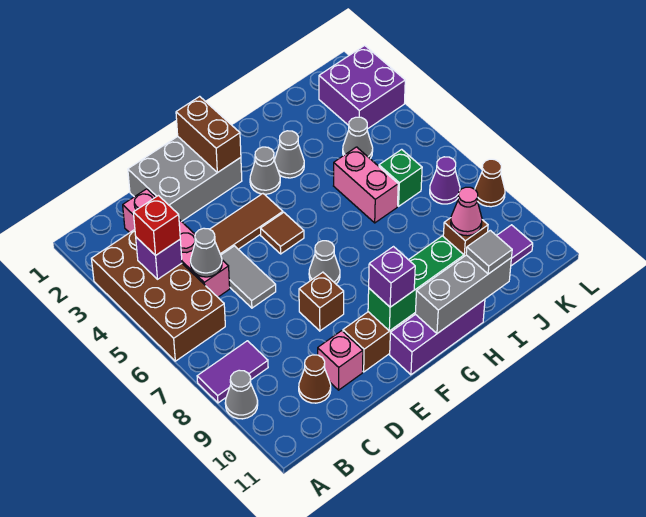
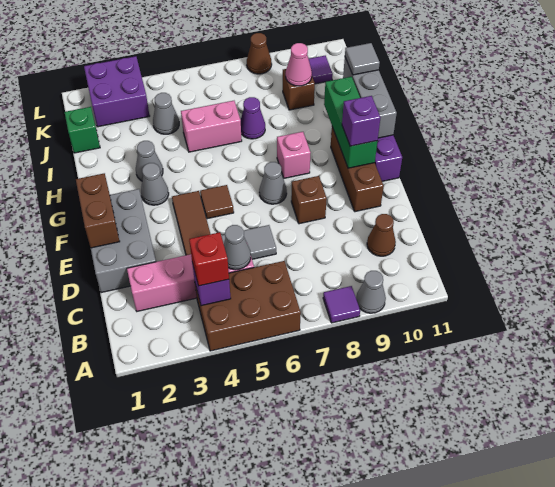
brown brick A3:B6 level 1 -> brown brick A4:B6 level 1
purple tile A8:B8 level 1 -> purple tile A8 level 1
pink brick D10 level 1 -> pink brick G8 level 1
brown brick F1:F2 level 2 -> brown brick E1:F1 level 2
green brick J6 level 1 -> green brick J1 level 1
purple cone K7 level 1 -> purple cone I7 level 1

